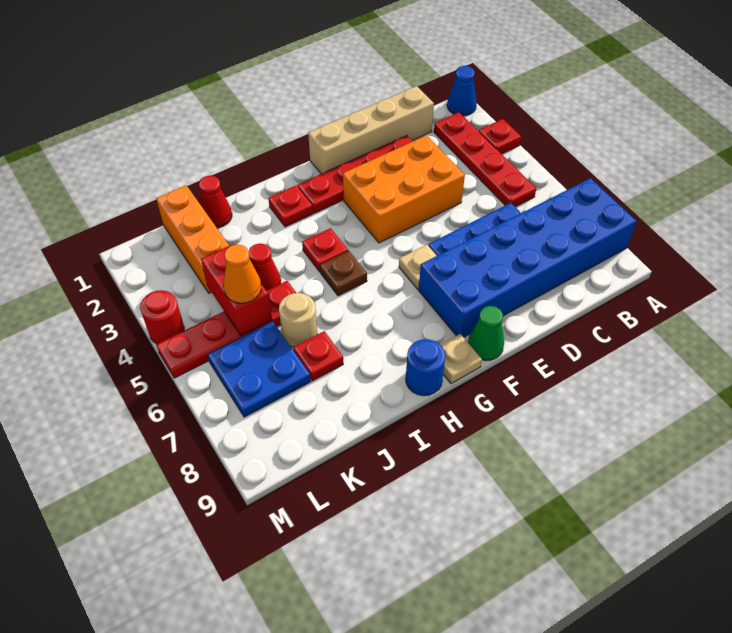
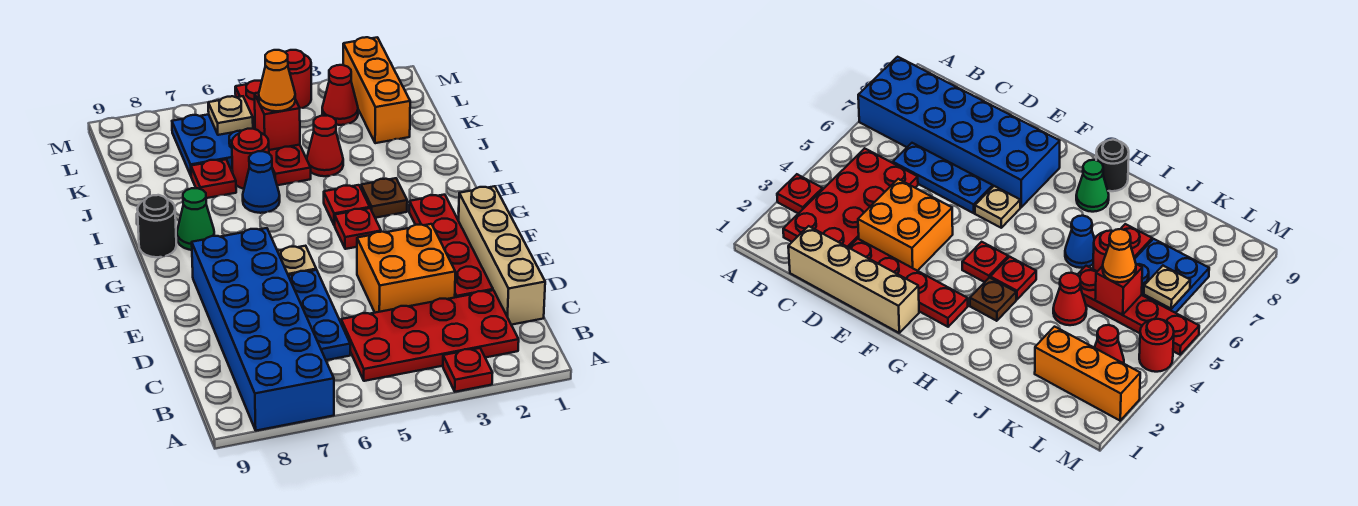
blue cone A1 level 1 -> blue cone I6 level 1
red plate B2:B5 level 1 -> red plate B2:C5 level 1
orange brick D3:F4 level 1 -> orange brick D3:E4 level 1
green cone F9 level 1 -> green cone H8 level 1
tan plate G9 level 1 -> tan plate L6 level 2
red plate H2 level 1 -> red plate G4 level 1
brown plate H5 level 1 -> brown plate H3 level 1
blue round brick H9 level 1 -> black round brick H9 level 1
red cone J1 level 1 -> red cone L3 level 1
tan round brick J6 level 1 -> red round brick J6 level 1
orange brick K1:K3 level 1 -> orange brick K2:M2 level 1
red brick K4:K5 level 2 -> red brick K5 level 2

